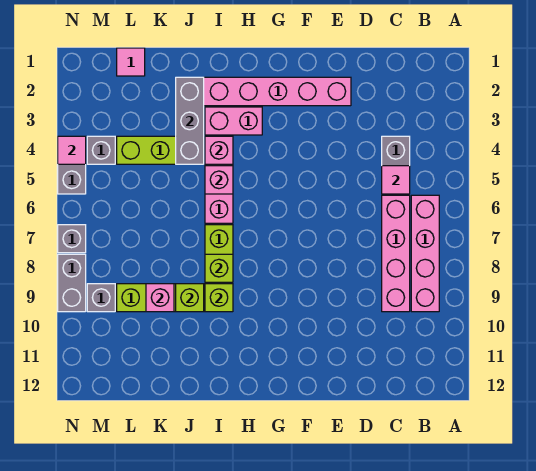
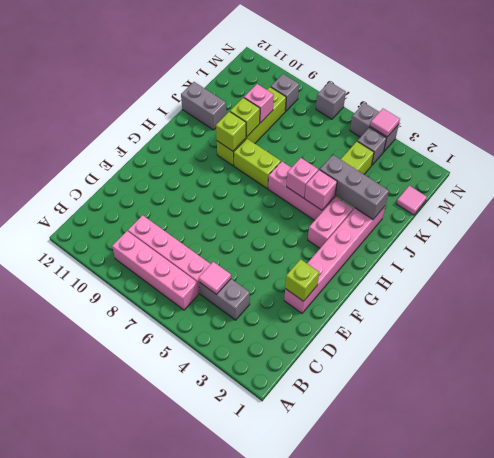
lime brick I8 level 2 -> lime brick E2 level 2
grey brick N8:N9 level 1 -> grey brick J11:J12 level 1

